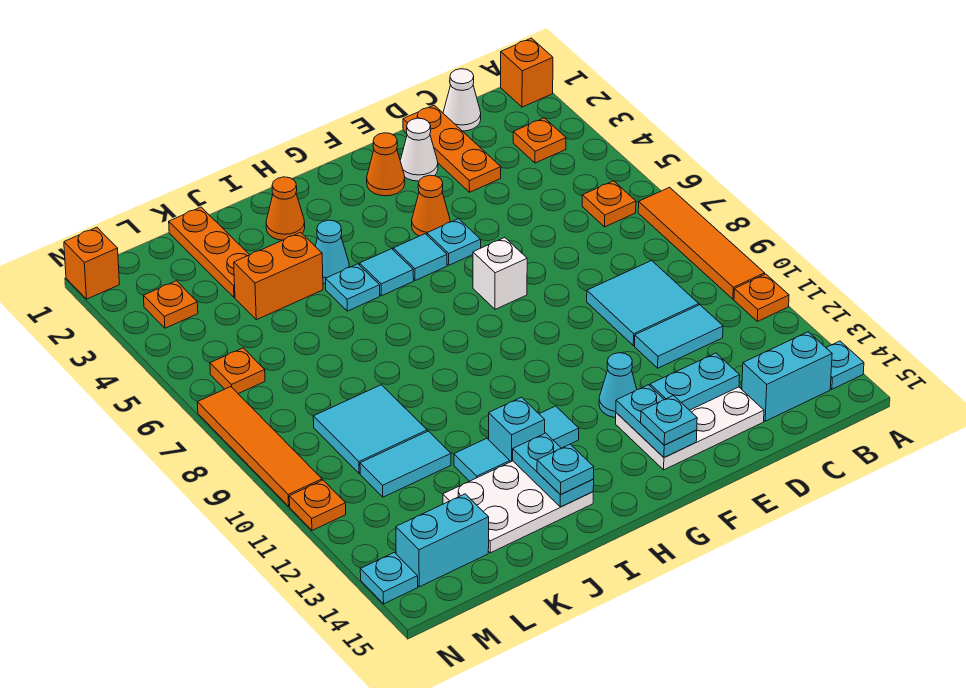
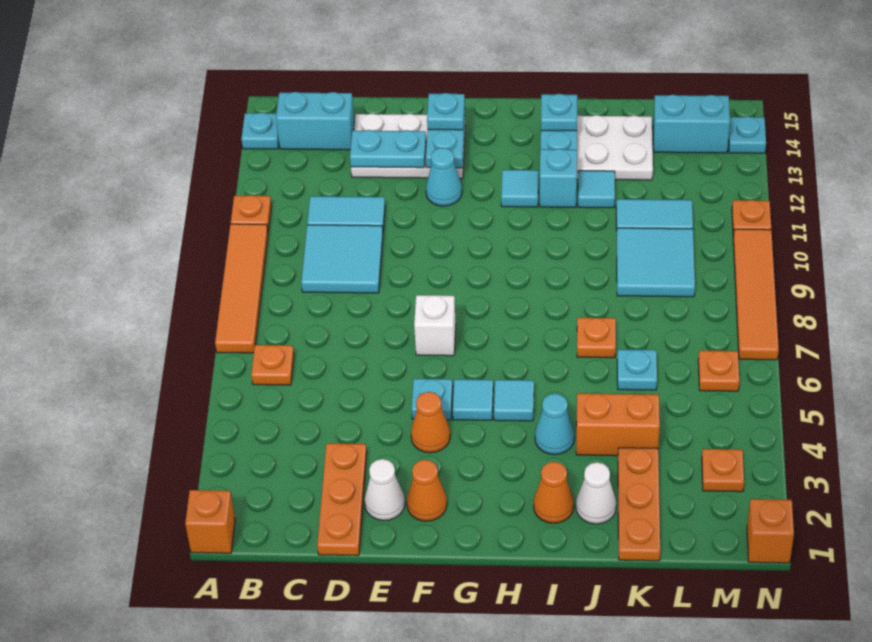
orange plate B3 level 1 -> orange plate J7 level 1
white cone C1 level 1 -> white cone J2 level 1
cyan plate I5 level 1 -> cyan plate K6 level 1

